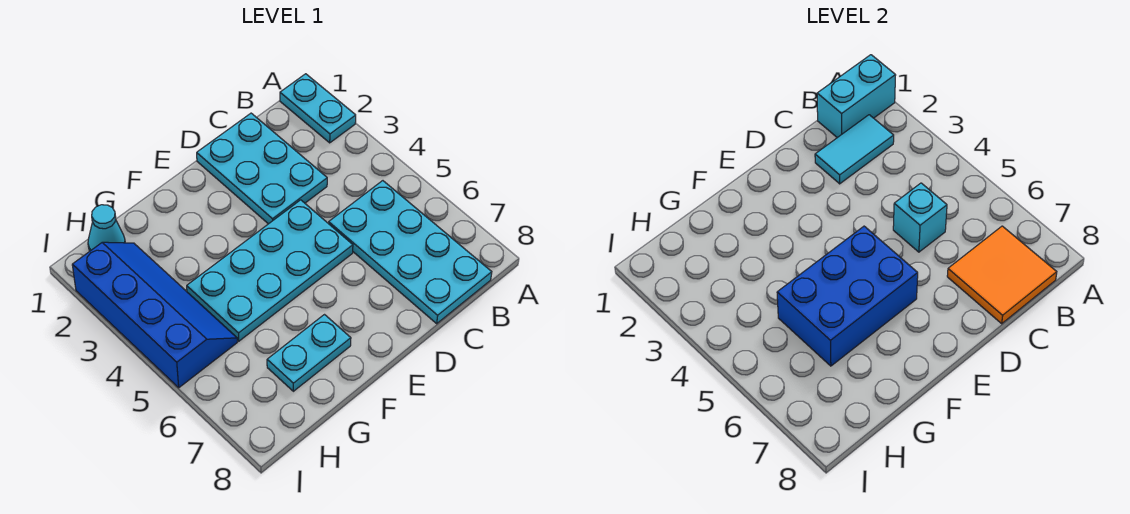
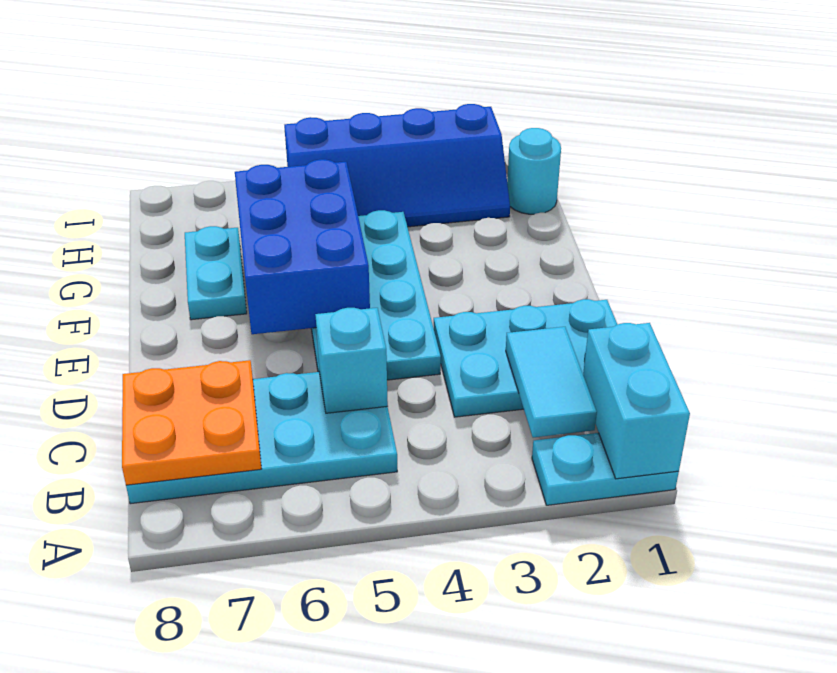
orange tile B7:C8 level 2 -> orange plate B7:C8 level 2
cyan cone H1 level 1 -> cyan round brick H1 level 1

